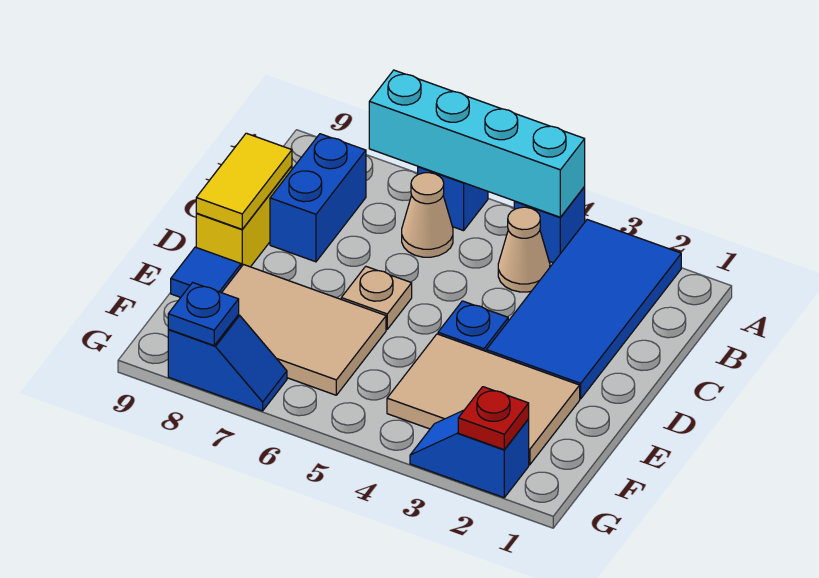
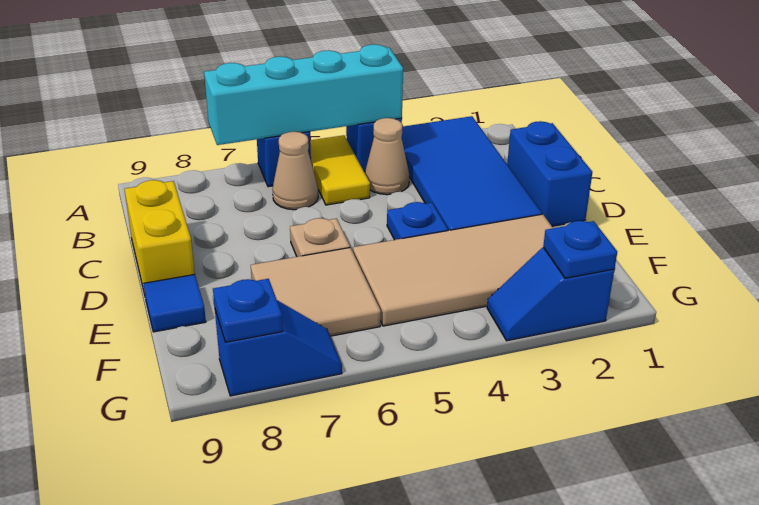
blue brick B8:C8 level 1 -> blue brick C1:D1 level 1
yellow tile C9:D9 level 2 -> yellow tile A5:B5 level 1
tan tile E2:F4 level 1 -> tan tile E2:F5 level 1
tan tile E6:F8 level 1 -> tan tile E6:F7 level 1
red plate G2 level 2 -> blue plate G2 level 2

